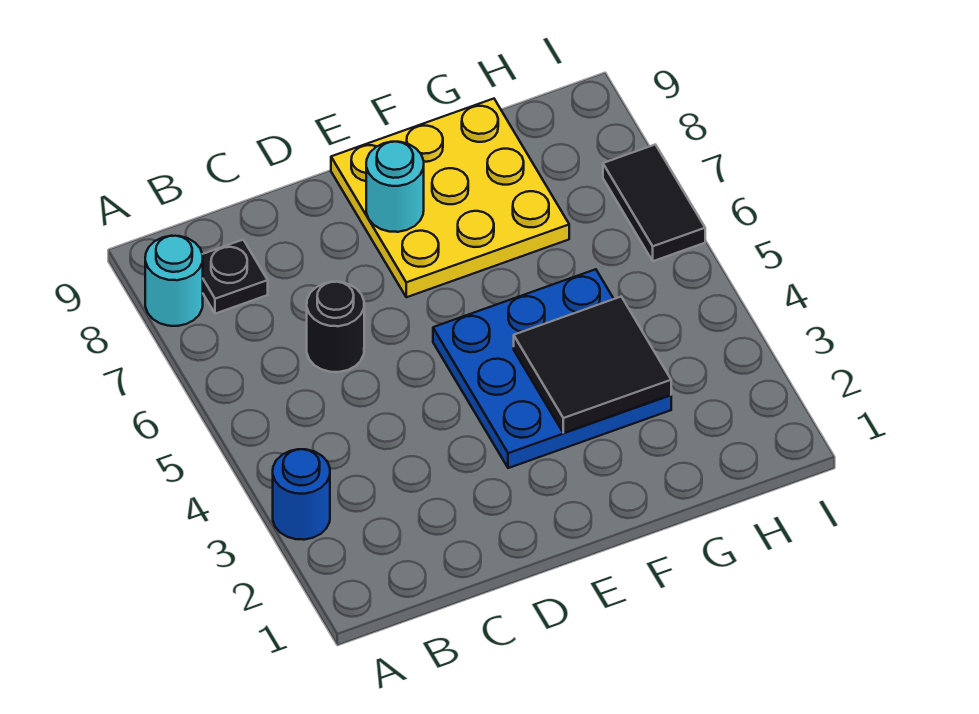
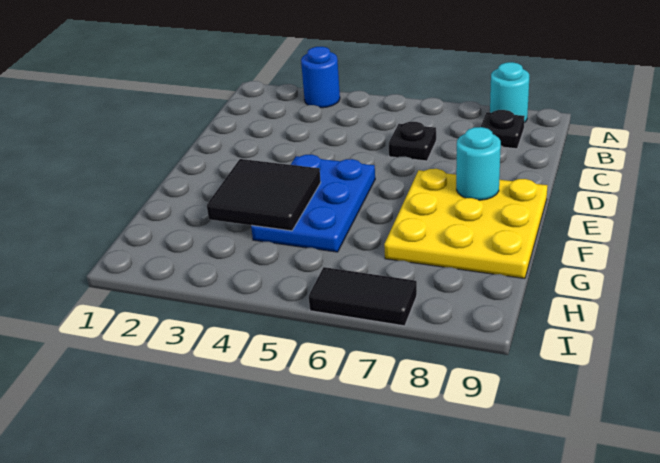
black round brick C6 level 1 -> black plate C6 level 1
blue plate E3:G5 level 1 -> blue plate E4:G5 level 1

